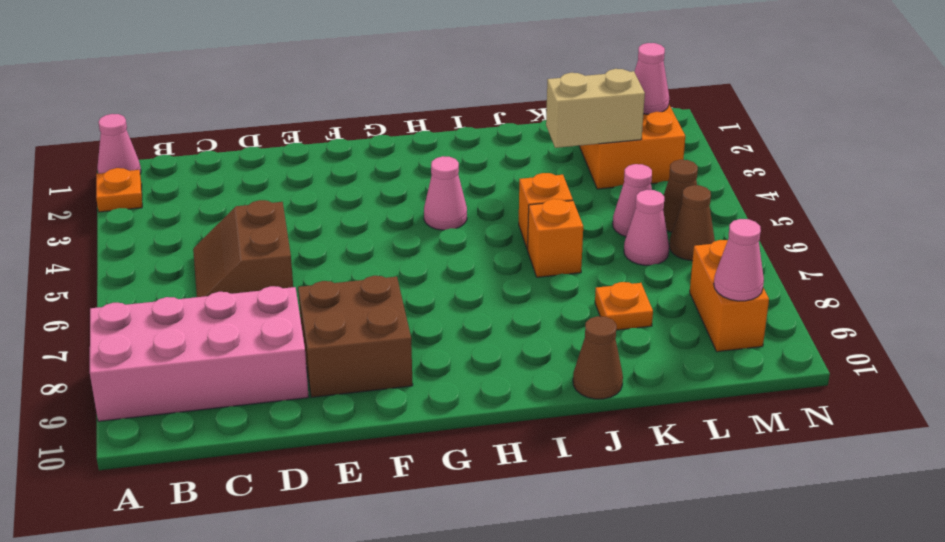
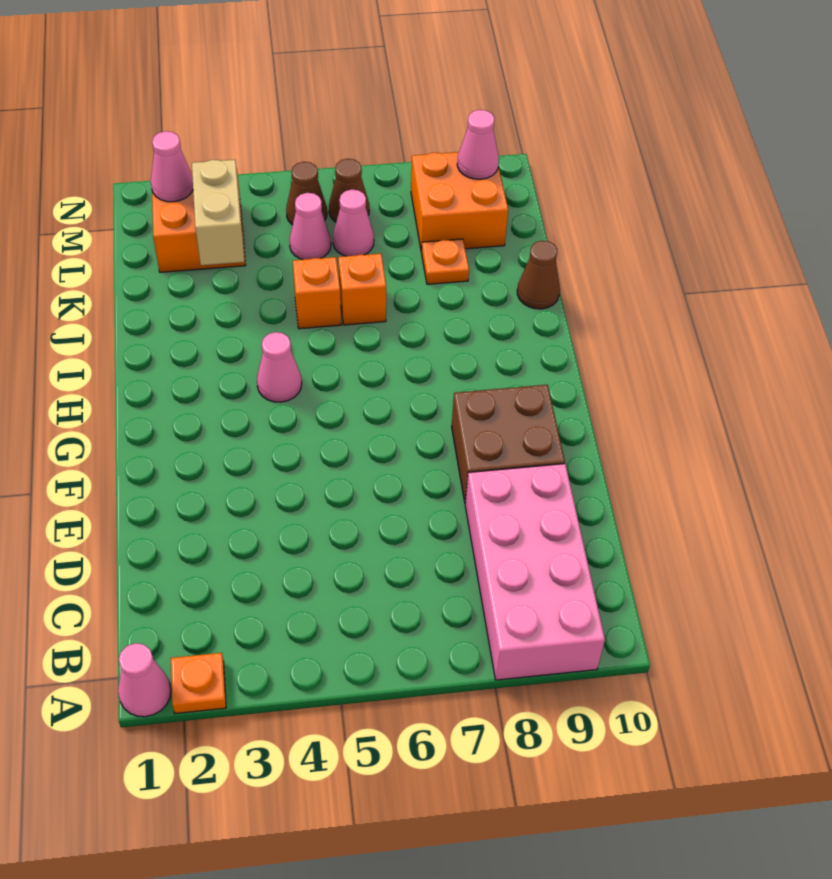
brown slope C5:D6 level 1 top D -> none
orange brick M8:M9 level 1 -> orange brick L8:M9 level 1

